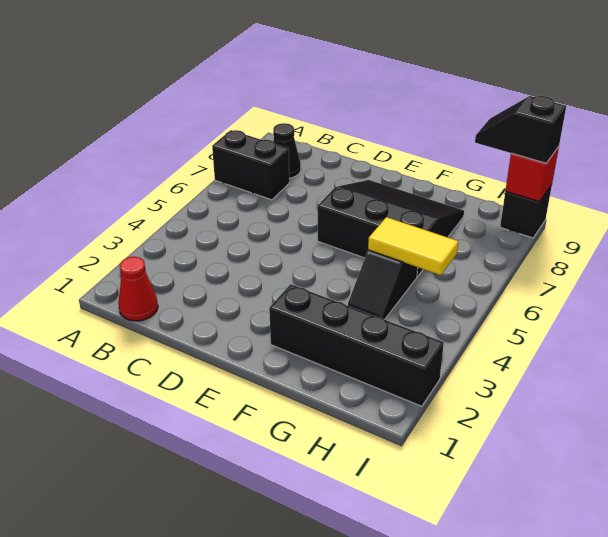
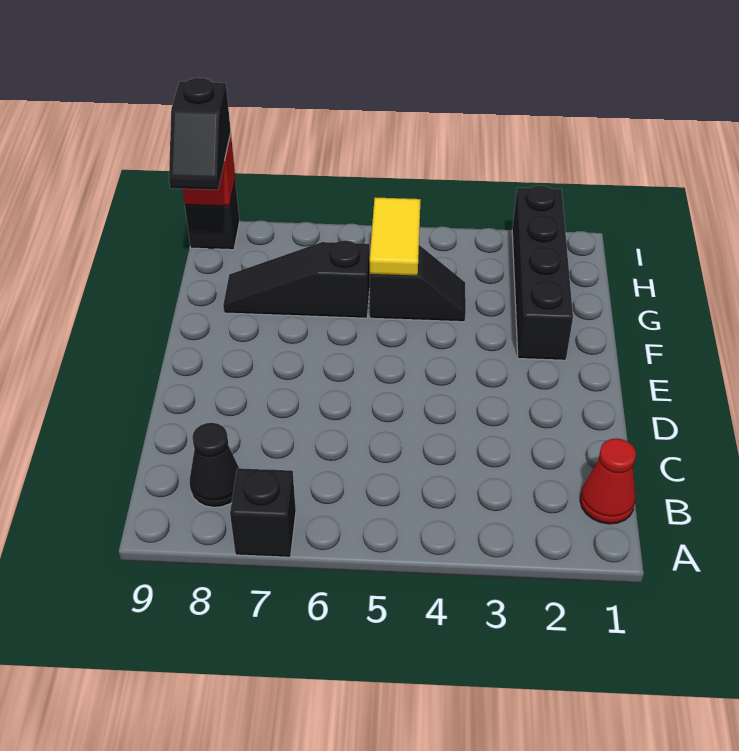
black brick A7:B7 level 1 -> black brick A7 level 1
black slope E6:G8 level 1 top 6 -> black slope G6:G8 level 1 top 6

